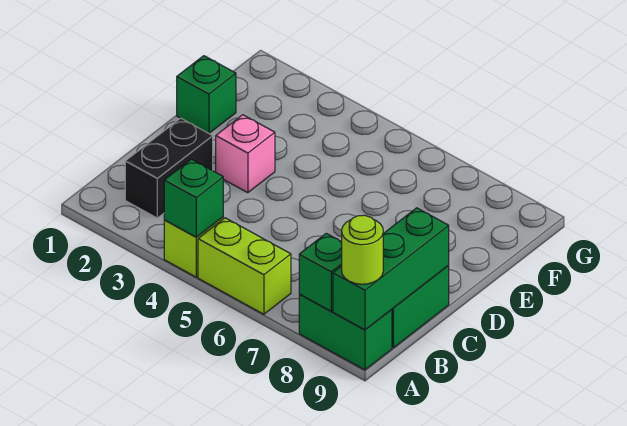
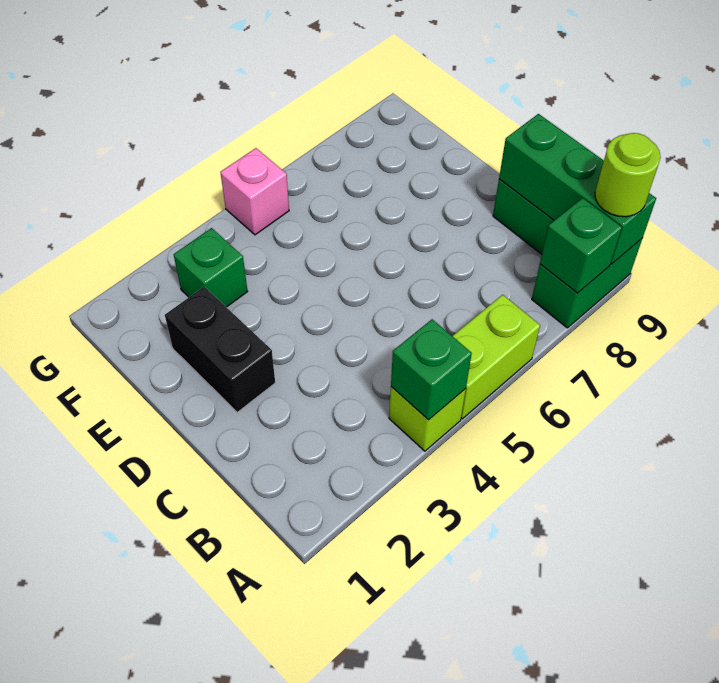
black brick B2:C2 level 1 -> black brick D2:E2 level 1
pink brick D3 level 1 -> pink brick G5 level 1
green brick E1 level 1 -> green brick F3 level 1

